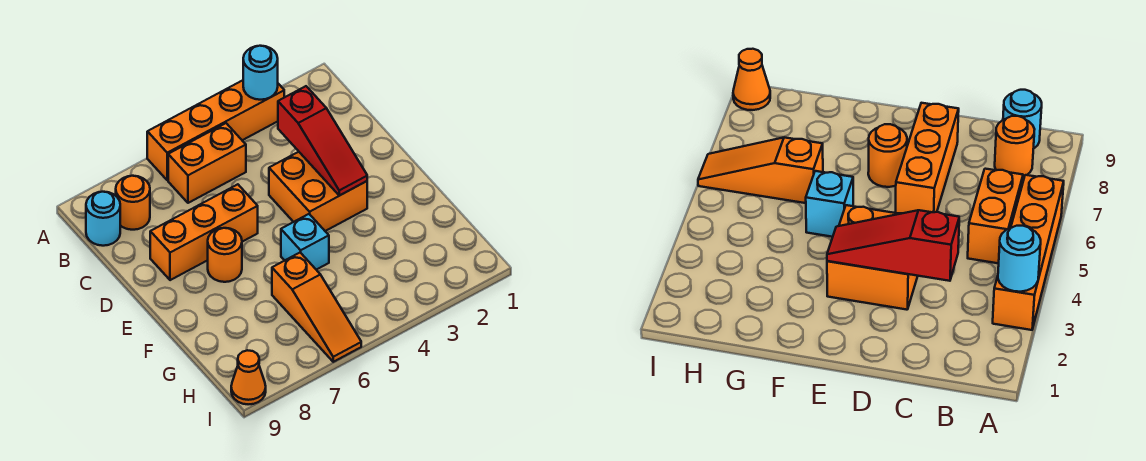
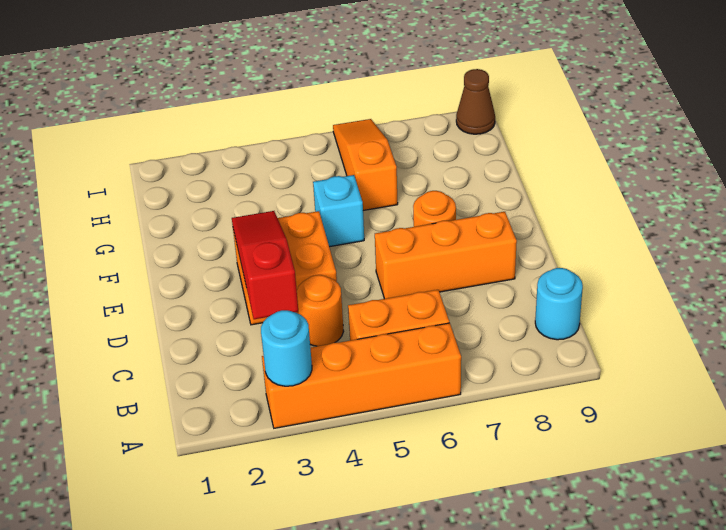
orange round brick B8 level 1 -> orange round brick C4 level 1
orange cone I9 level 1 -> brown cone I9 level 1

